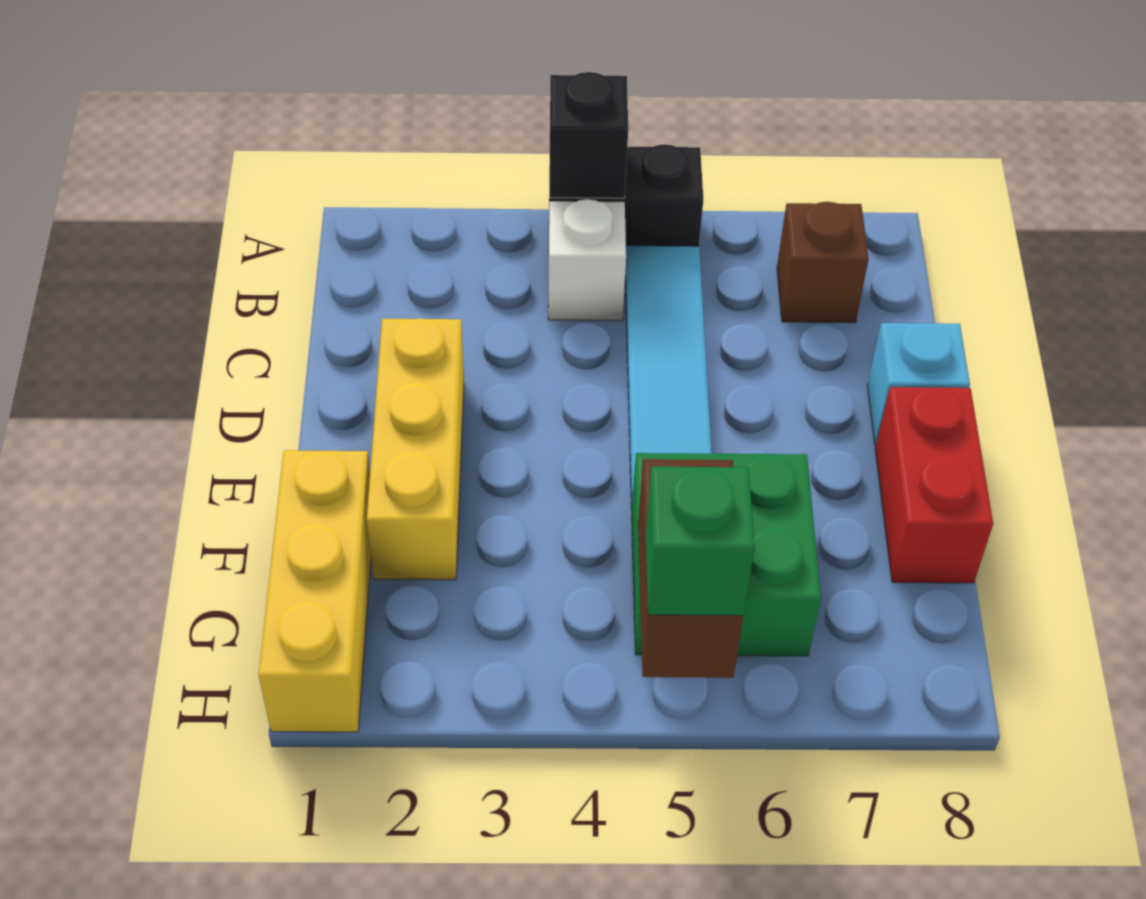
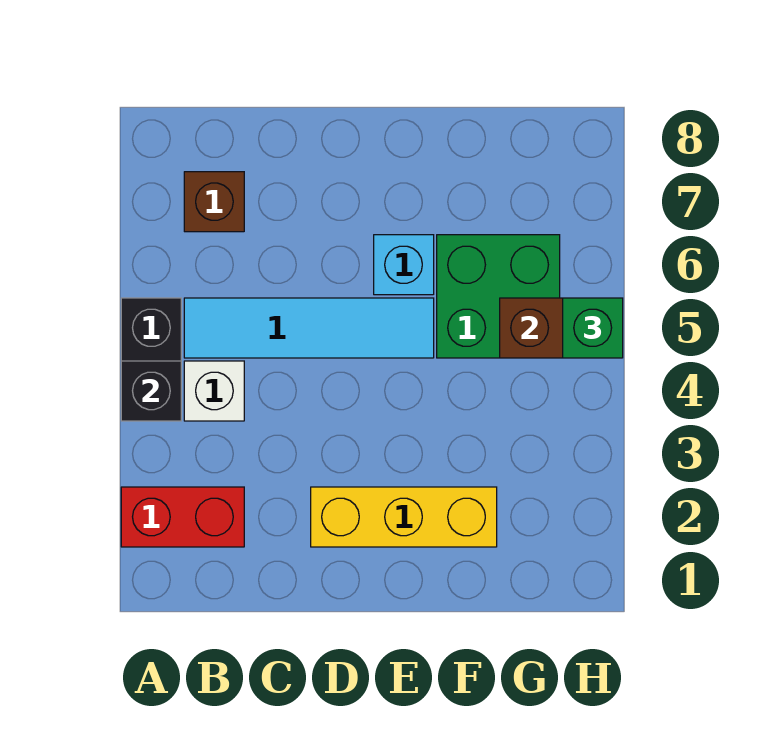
cyan brick D8 level 1 -> cyan brick E6 level 1
red brick E8:F8 level 1 -> red brick A2:B2 level 1
yellow brick F1:H1 level 1 -> none

